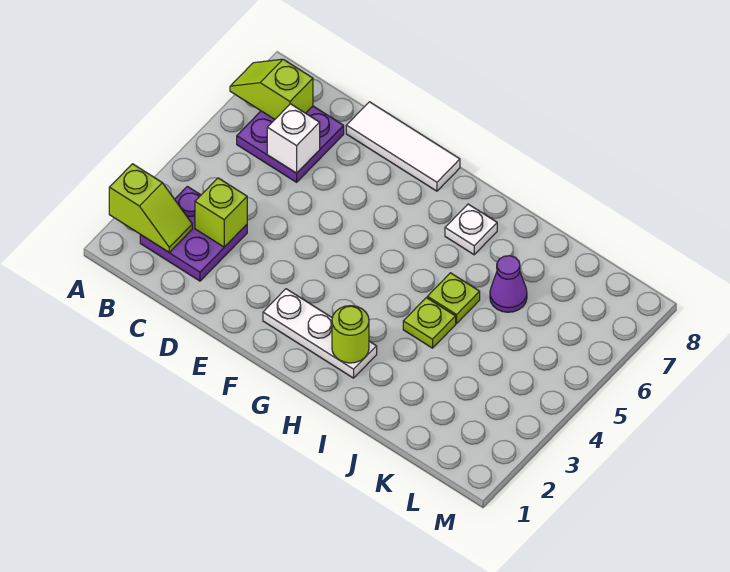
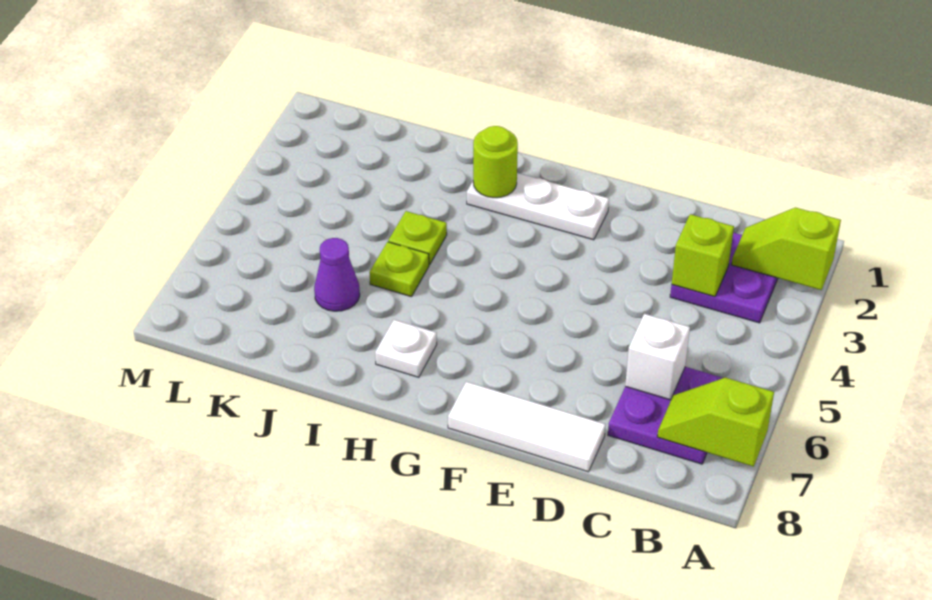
lime slope A7:B7 level 2 top B -> lime slope A7:B7 level 2 top A

